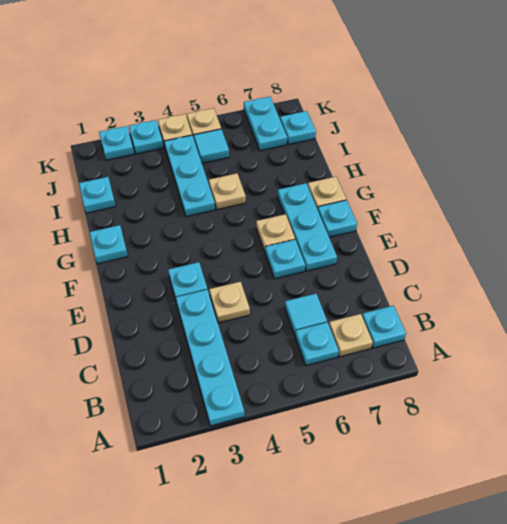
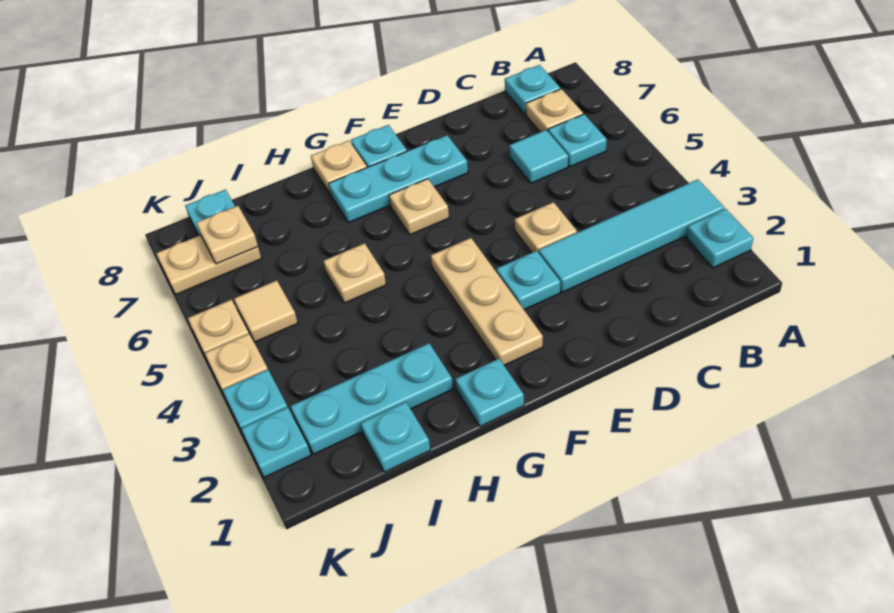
cyan plate A3:D3 level 1 -> cyan tile A3:D3 level 1
cyan plate E6 level 1 -> cyan plate A2 level 1
none -> tan plate F2:F4 level 1
cyan plate H4:J4 level 1 -> cyan plate H2:J2 level 1
cyan tile J5 level 1 -> tan tile J5 level 1
cyan plate J7:K7 level 1 -> tan plate J7:K7 level 1
none -> tan plate J7 level 2

